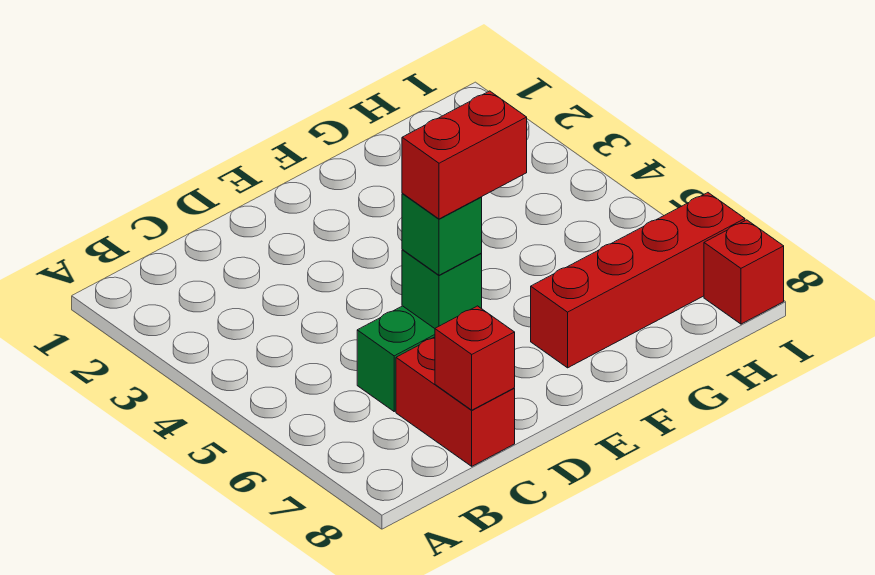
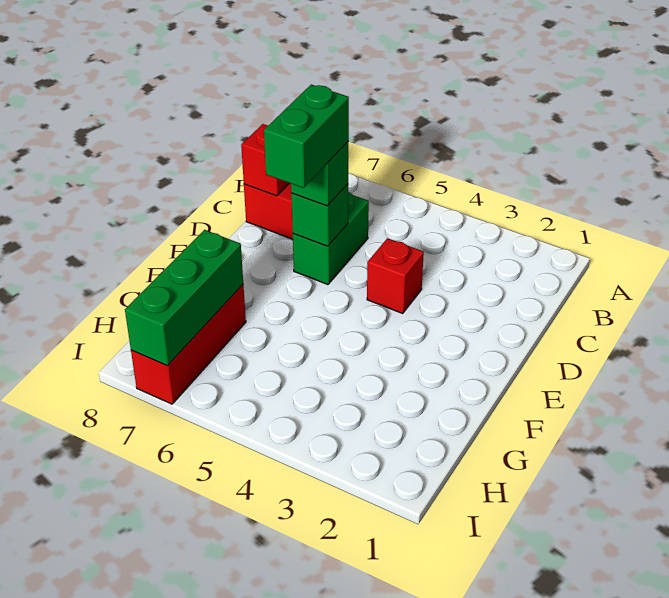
red brick D6:E6 level 4 -> green brick D6:E6 level 4
red brick F7:I7 level 1 -> red brick G7:I7 level 1
none -> green brick G7:I7 level 2
red brick I8 level 1 -> red brick D4 level 1

